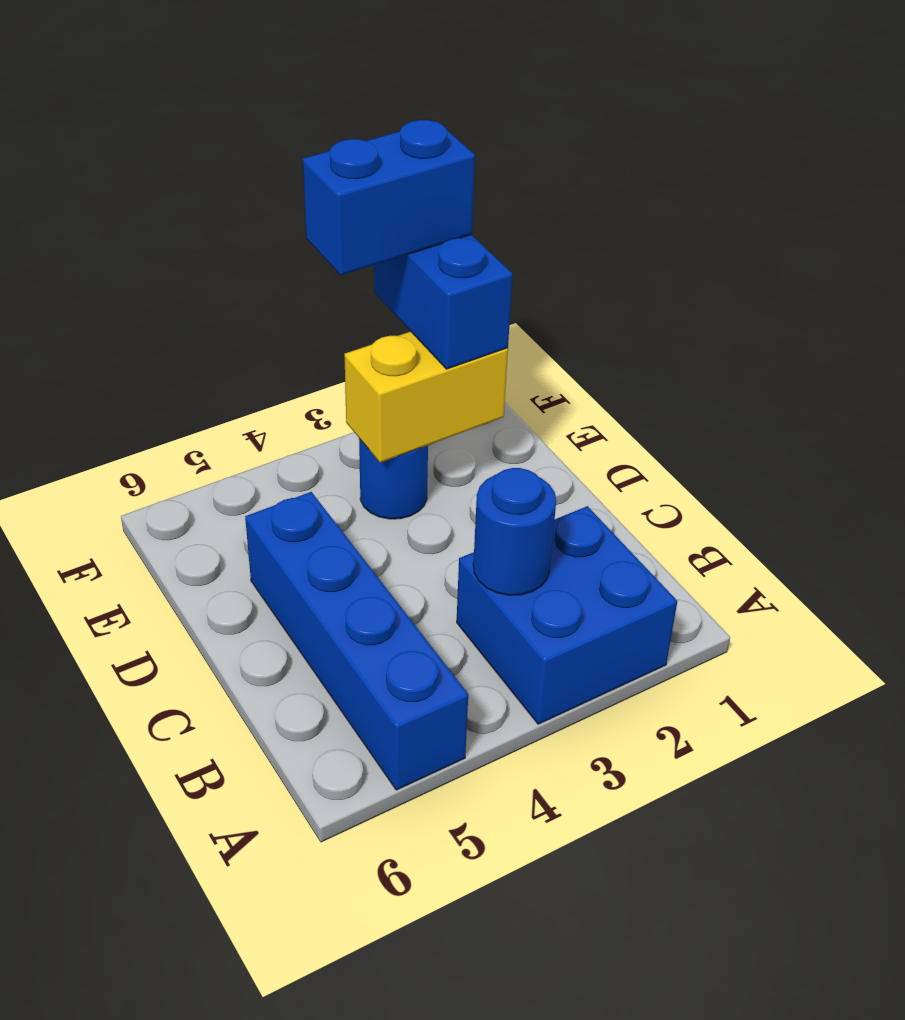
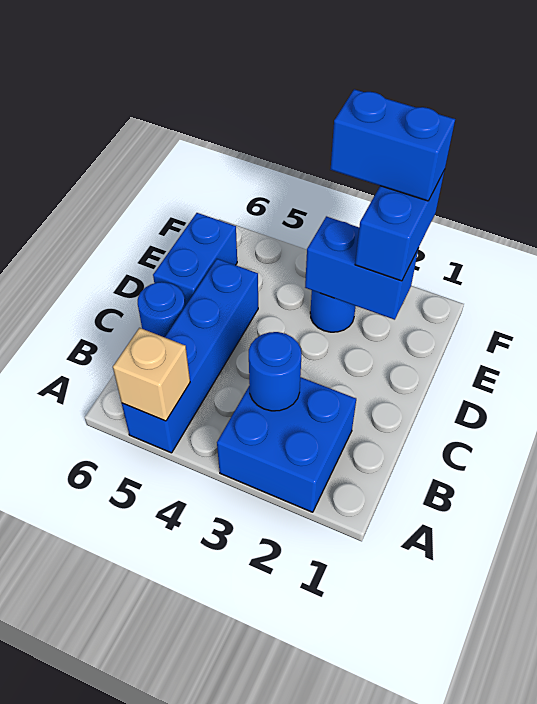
none -> tan brick A5 level 2
none -> blue round brick C6 level 1
none -> blue brick D6:E6 level 1
yellow brick E2:E3 level 2 -> blue brick E2:E3 level 2

